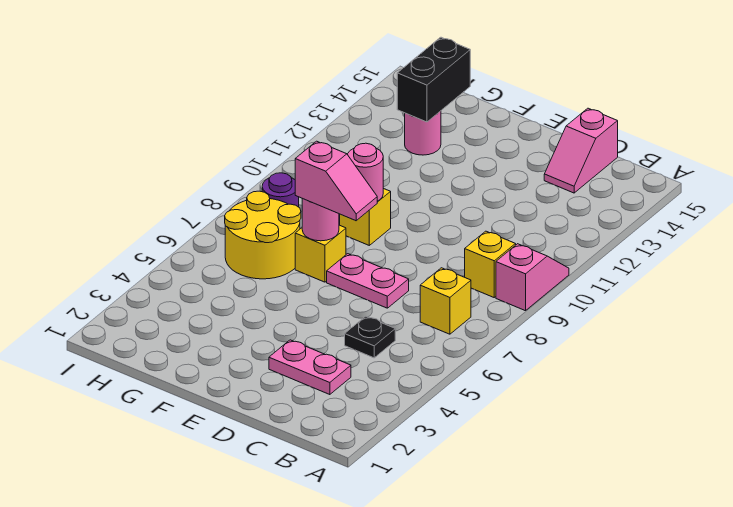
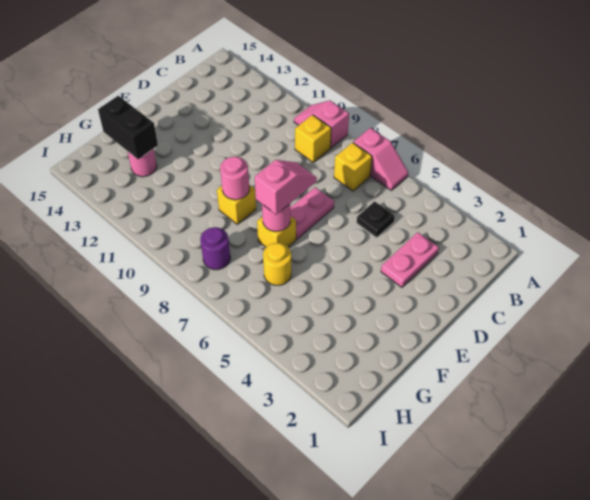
pink slope C14:C15 level 1 top 15 -> pink slope A6:A7 level 1 top 7
yellow round brick G6:H7 level 1 -> yellow round brick G6 level 1

